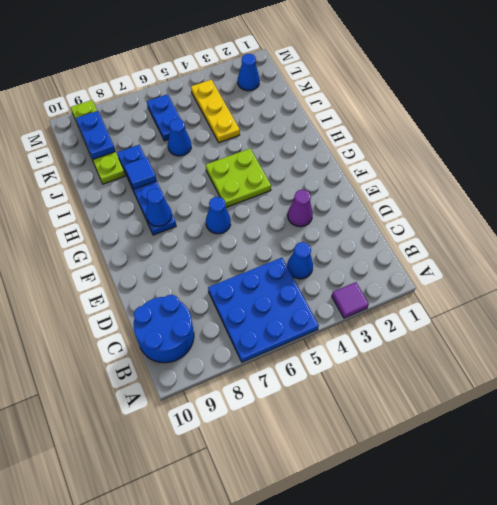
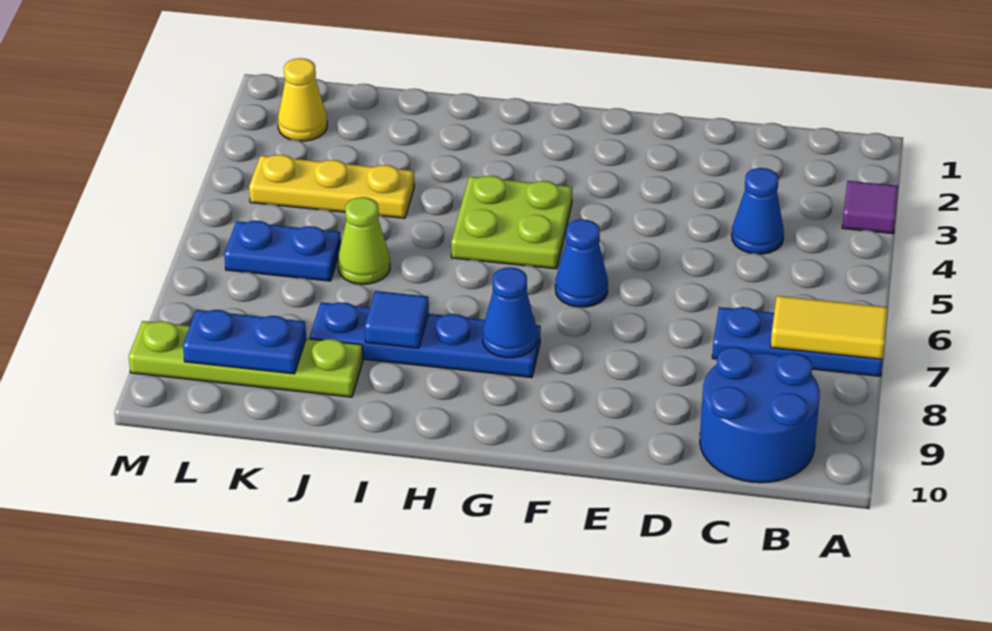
blue plate A5:C7 level 1 -> blue plate A7:C7 level 1
none -> yellow tile A7:B7 level 2
purple cone E3 level 1 -> none
blue cone J6 level 1 -> lime cone J6 level 1
blue cone L2 level 1 -> yellow cone L2 level 1

